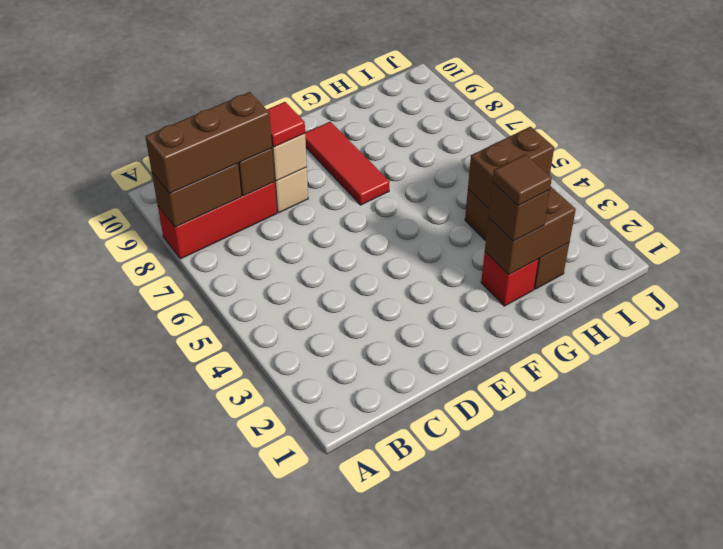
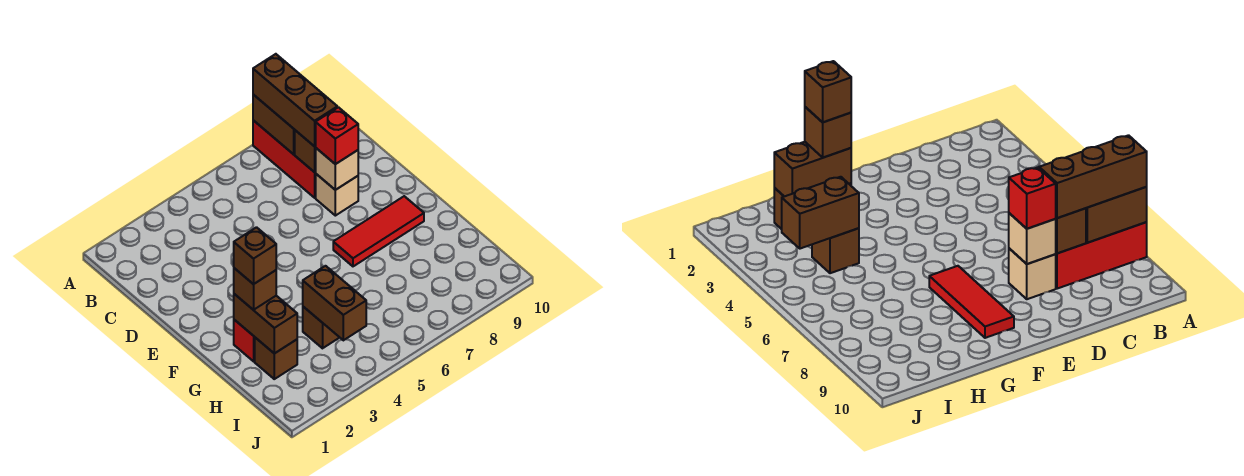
red tile D8 level 3 -> red brick D8 level 3
brown tile G2 level 4 -> brown brick G2 level 4

